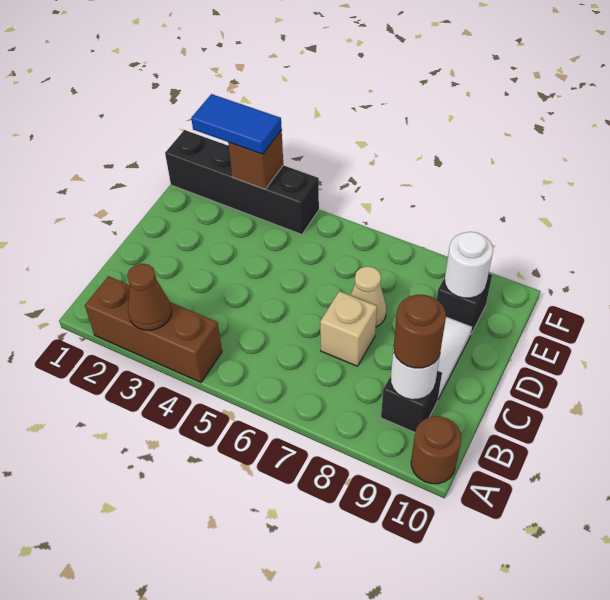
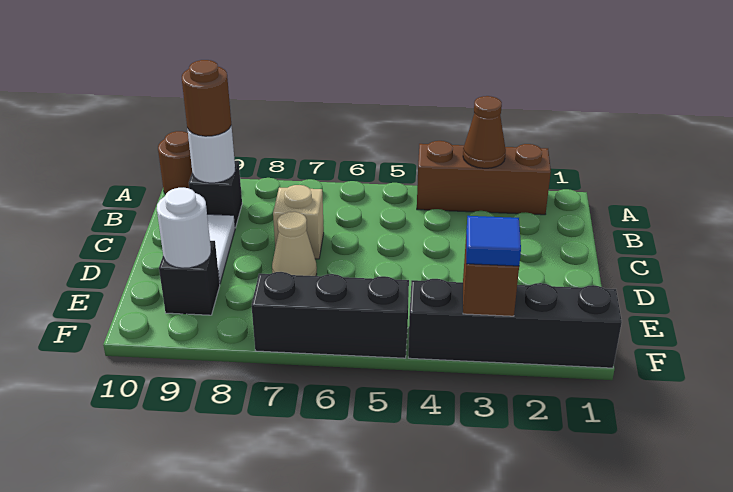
blue tile F2:F3 level 3 -> blue tile F3 level 3
none -> black brick F5:F7 level 1

